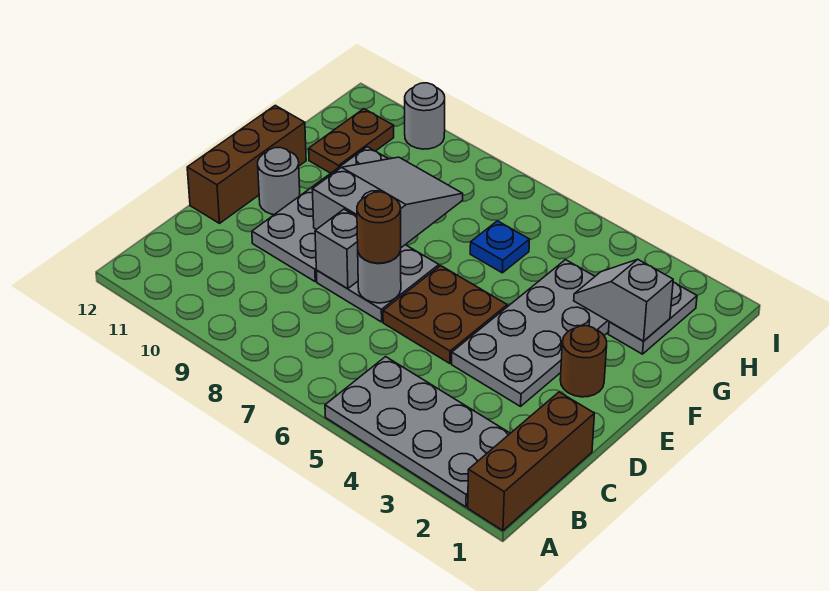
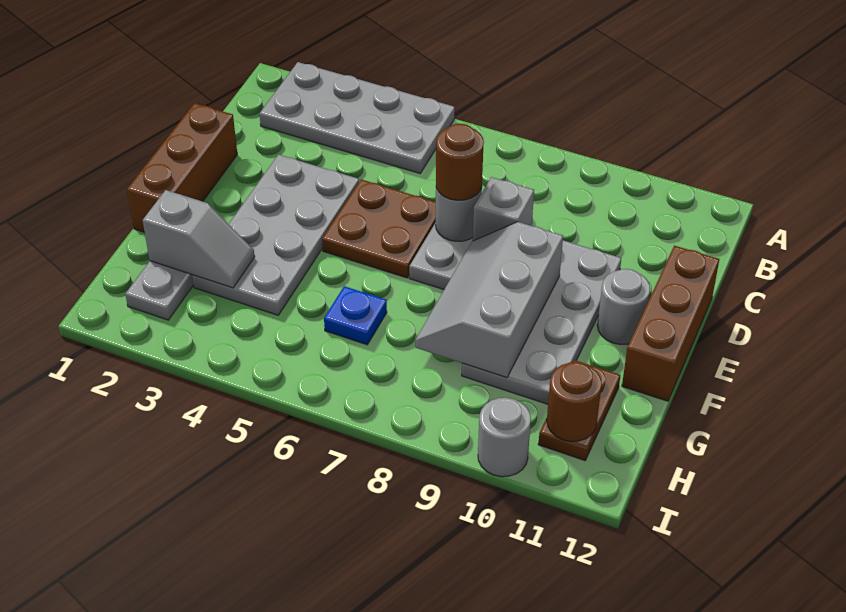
brown brick A1:C1 level 1 -> brown brick D1:F1 level 1
brown round brick E2 level 1 -> brown round brick H11 level 2
grey slope E8:G9 level 2 top E -> grey slope E8:G9 level 2 top 9

